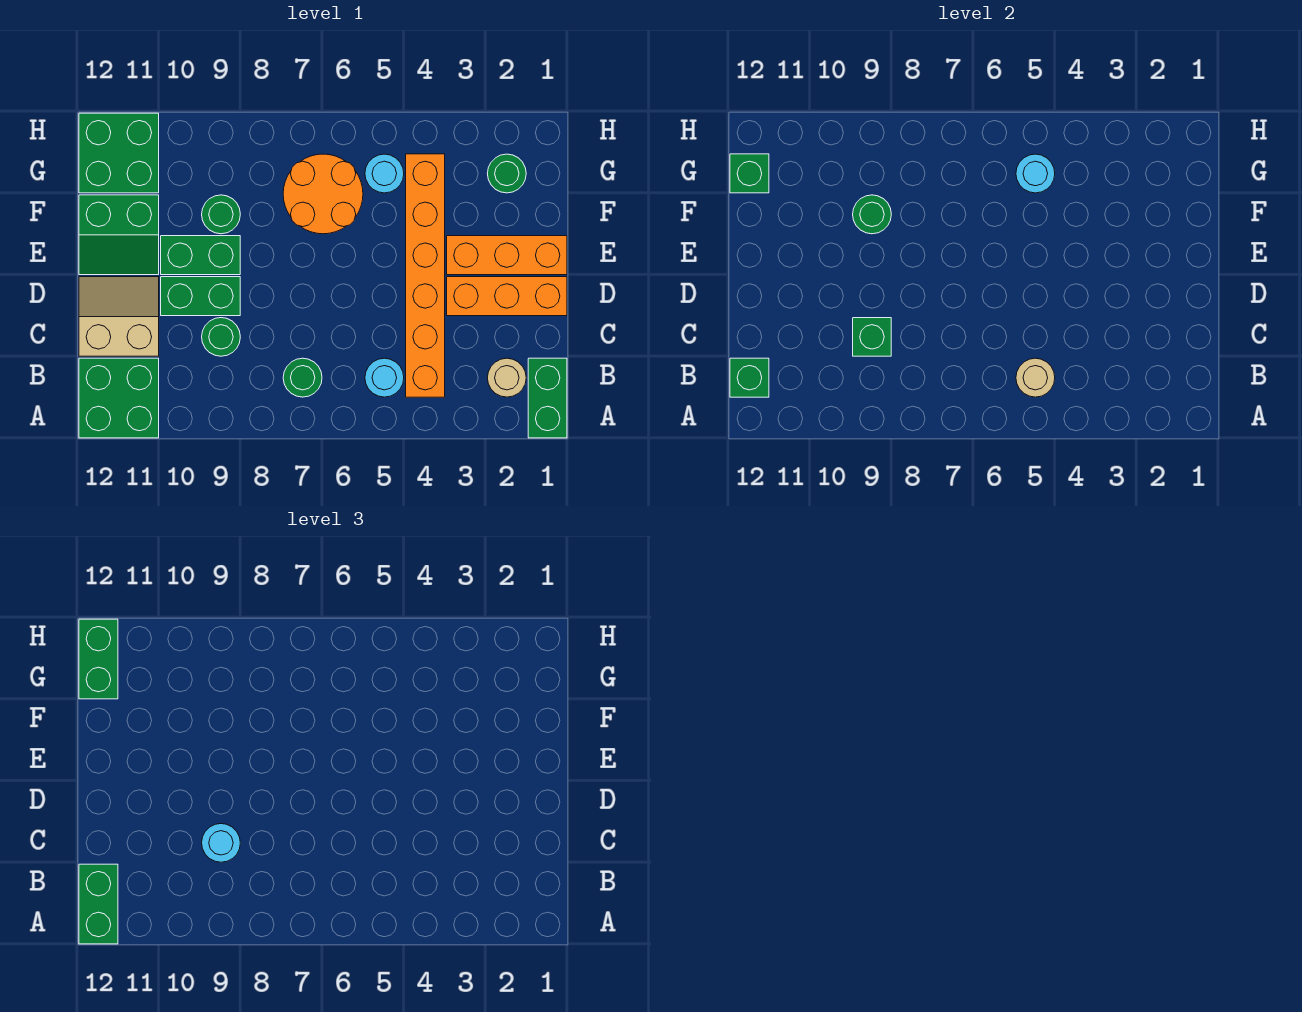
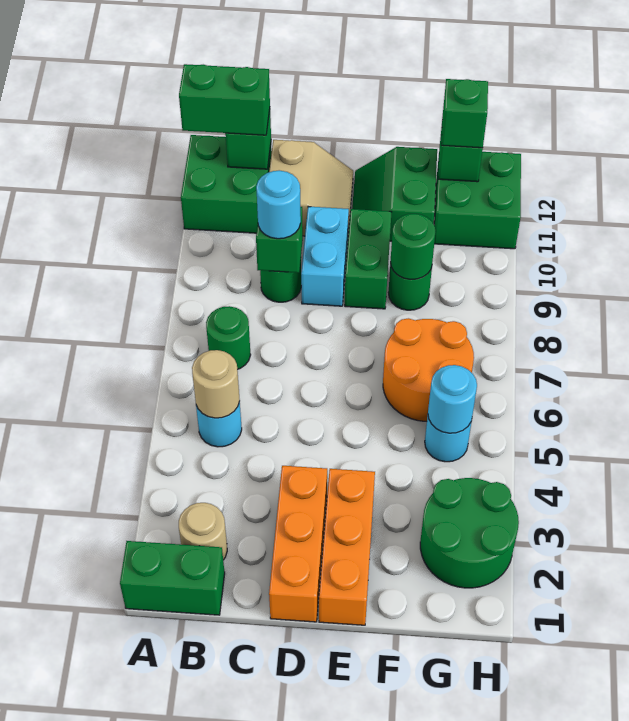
orange brick B4:G4 level 1 -> none
green brick D9:D10 level 1 -> cyan brick D9:D10 level 1
green round brick G2 level 1 -> green round brick G2:H3 level 1
green brick G12:H12 level 3 -> green brick G12 level 3

